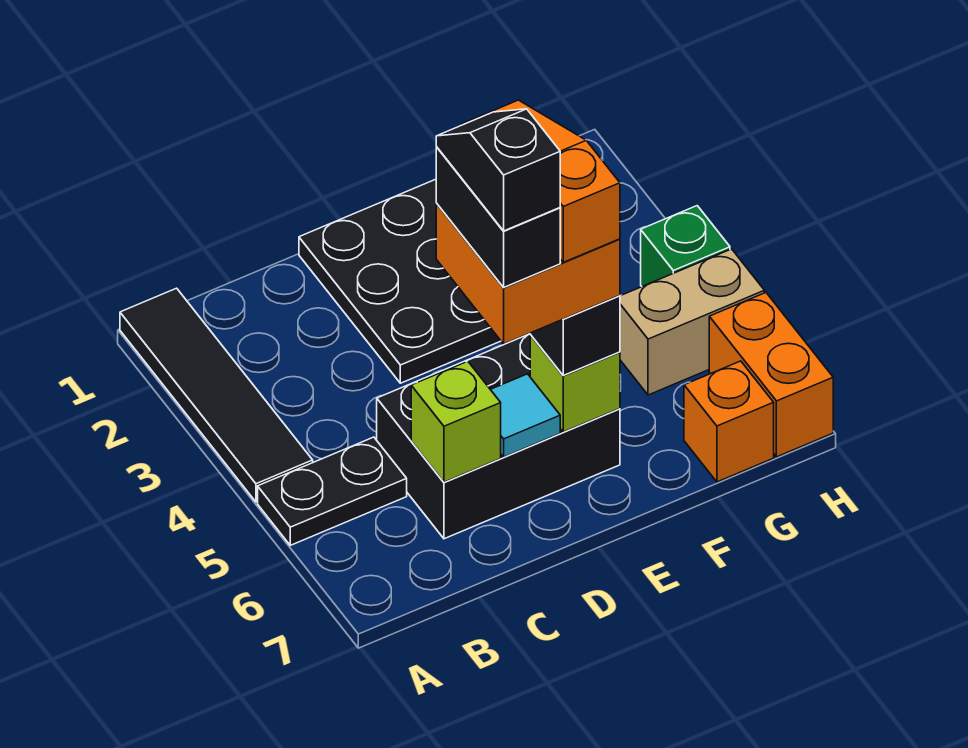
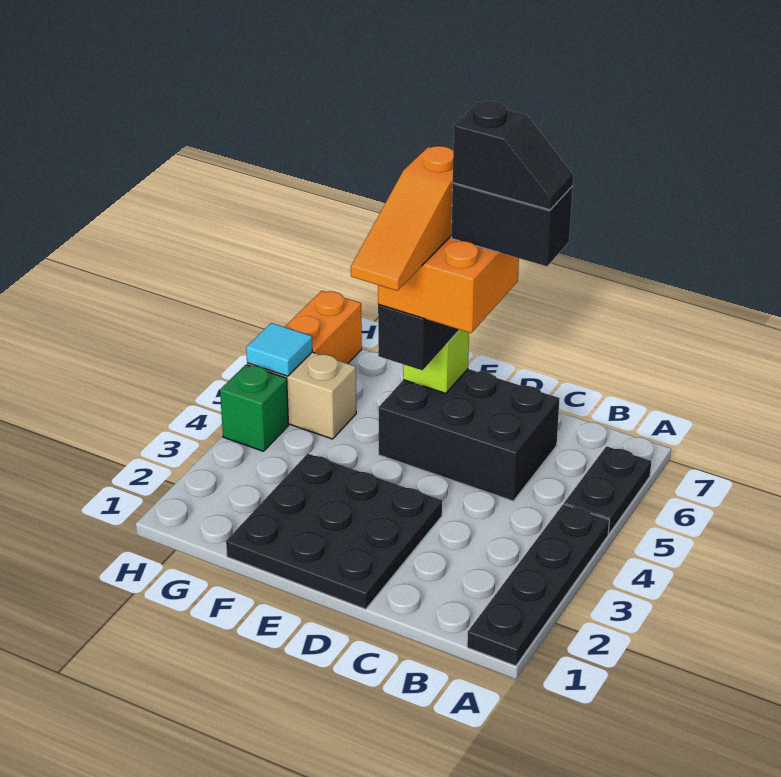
black tile A1:A4 level 1 -> black plate A1:A4 level 1
black plate A5:B5 level 1 -> black plate A5:A6 level 1
lime brick C6 level 2 -> none
black brick D5:D6 level 5 -> black brick C6:D6 level 5
black slope D5:D6 level 6 top 6 -> black slope C6:D6 level 6 top D
cyan tile D6 level 2 -> cyan tile H5 level 2
orange brick G7 level 1 -> none

